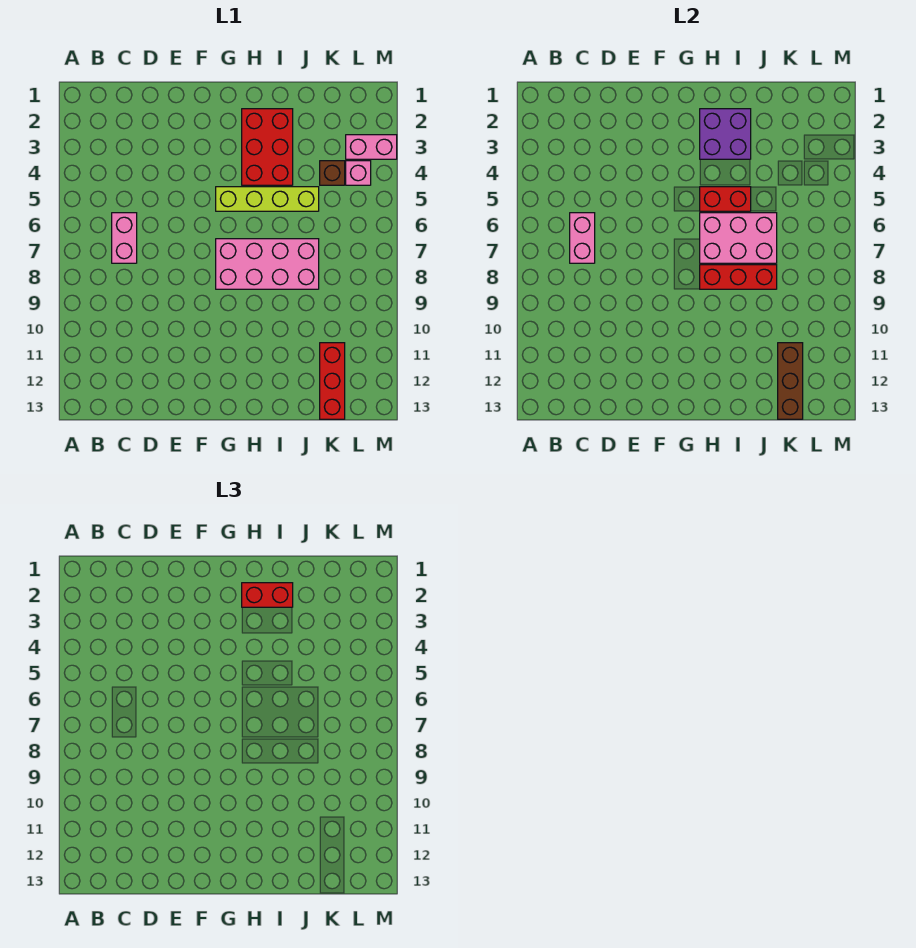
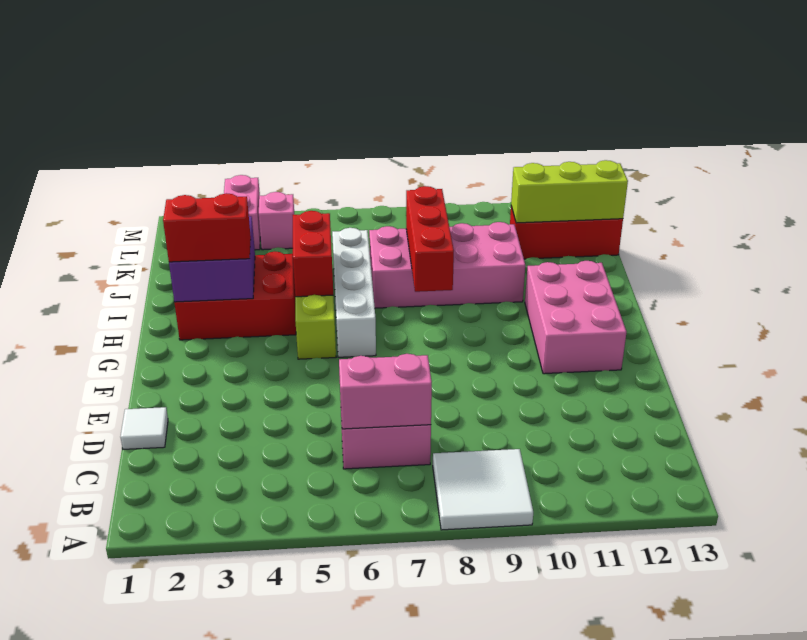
none -> white tile A8:B9 level 1
none -> white tile D1 level 1
none -> white brick G6:J6 level 1
pink brick G7:J8 level 1 -> pink brick I7:J10 level 1
red brick H2:I2 level 3 -> red brick H2:H3 level 3
pink brick H6:J7 level 2 -> pink brick F11:H12 level 1
brown brick K4 level 1 -> none
brown brick K11:K13 level 2 -> lime brick K11:K13 level 2

